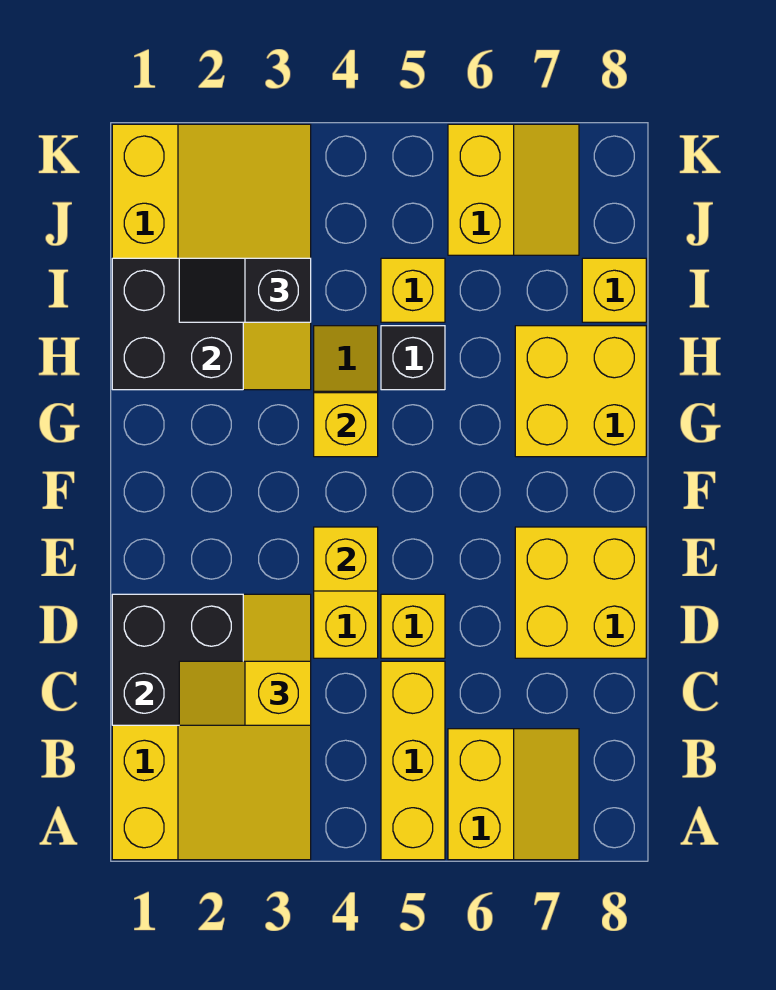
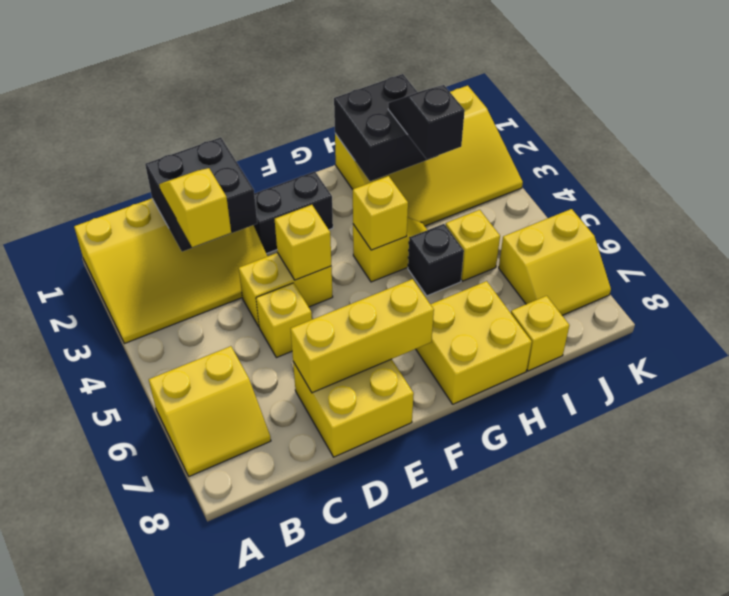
yellow brick A5:C5 level 1 -> yellow brick D7:F7 level 2
none -> black brick E2:F2 level 1

